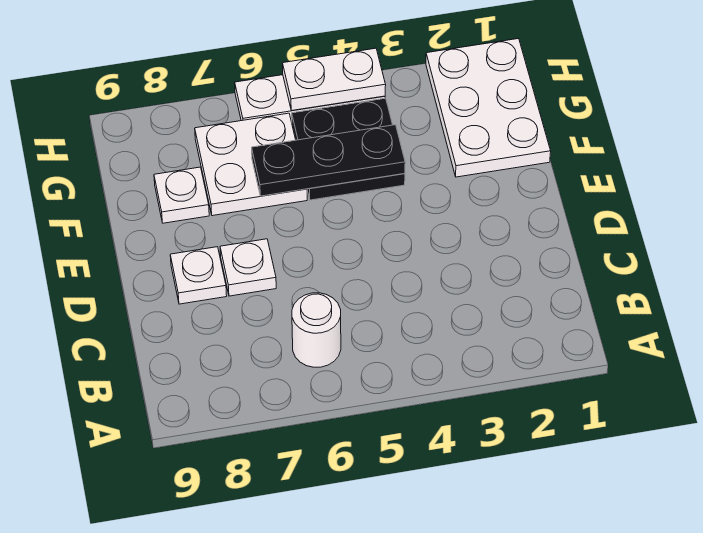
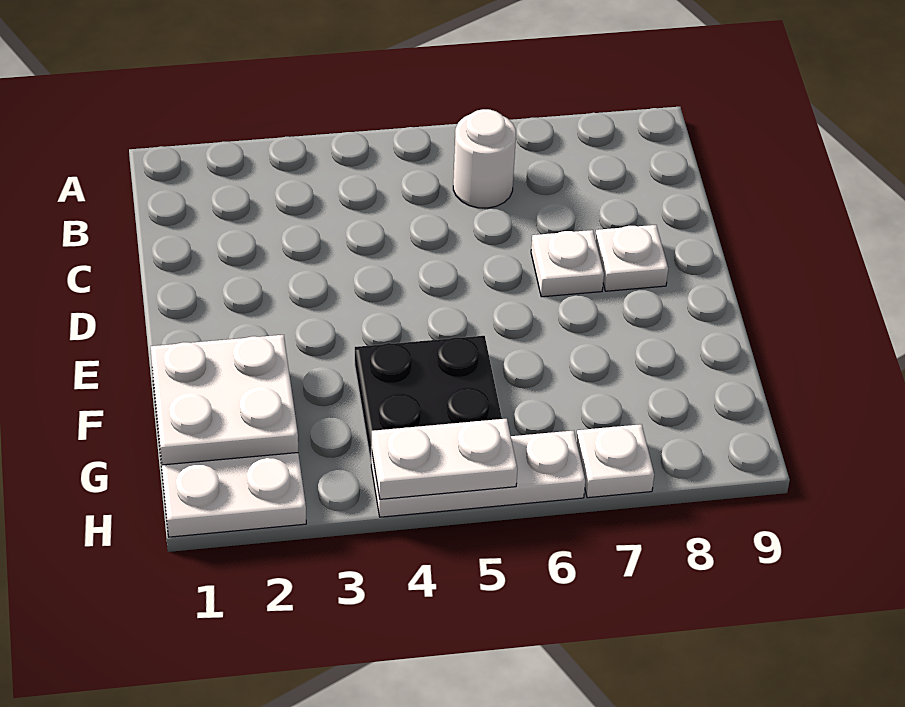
black plate F4:F6 level 2 -> none
white plate F6:G7 level 1 -> white plate F1:G2 level 2
white plate F8 level 1 -> white plate H7 level 1

